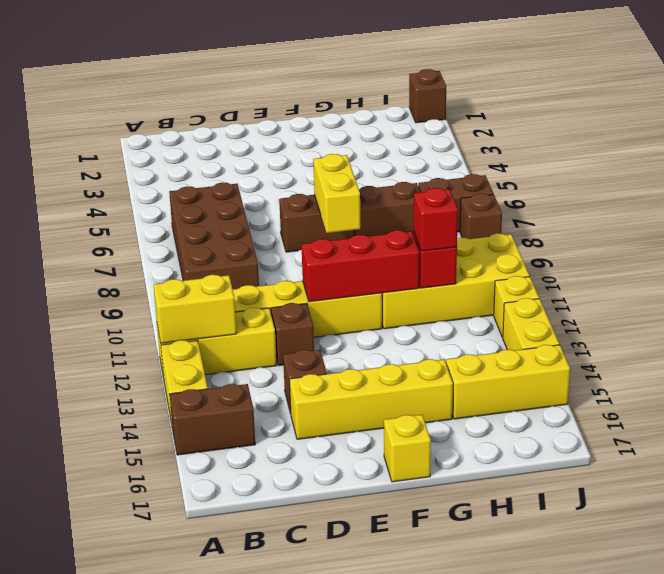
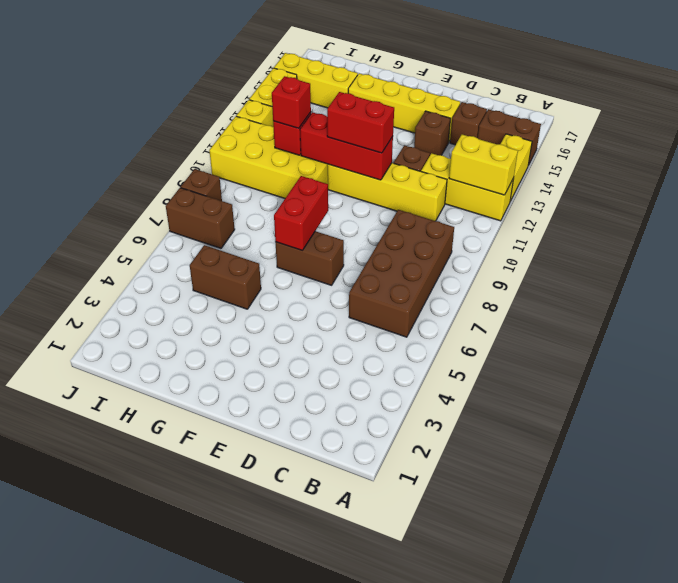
none -> red brick E11:F11 level 3
yellow brick F7:F8 level 2 -> red brick F7:F8 level 2
yellow brick F17 level 1 -> none
brown brick G7:H7 level 1 -> brown brick G5:H5 level 1
brown brick J1 level 1 -> brown brick C15 level 1

